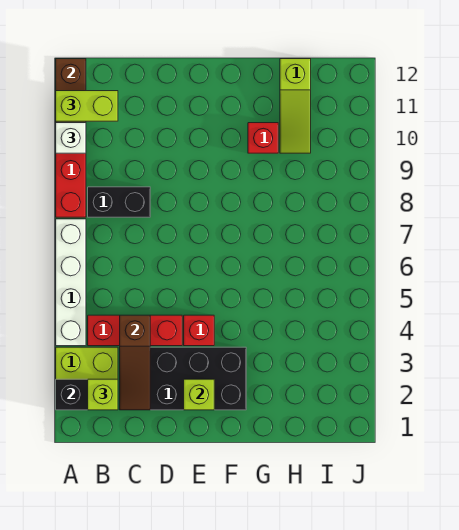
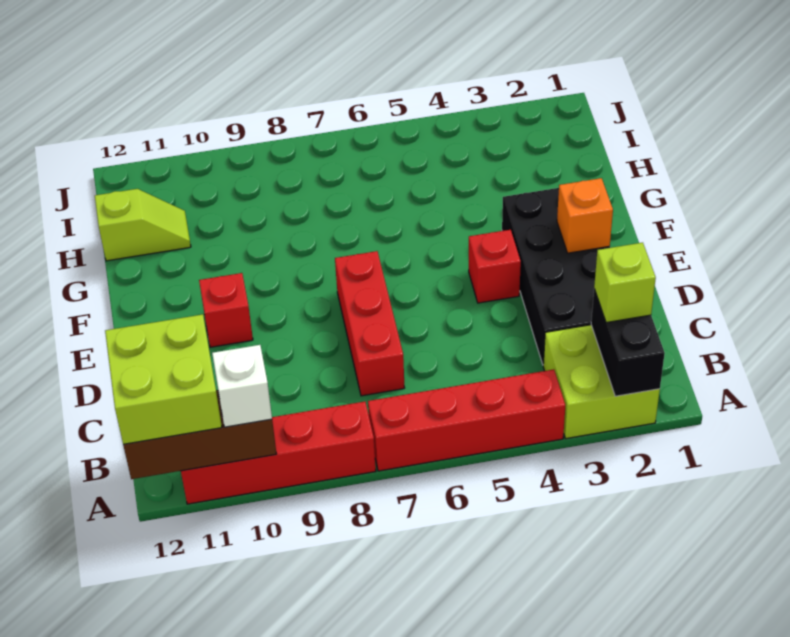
white brick A4:A7 level 1 -> red brick A4:A7 level 1
lime brick A11:B11 level 3 -> lime brick A11:B12 level 3
red brick B4:D4 level 1 -> red brick C7:E7 level 1
black brick B8:C8 level 1 -> none
brown slope C2:C4 level 2 top 4 -> none
lime brick E2 level 2 -> orange brick E2 level 2
red brick G10 level 1 -> red brick E10 level 1
lime slope H10:H12 level 1 top 12 -> lime slope H11:H12 level 1 top 12

